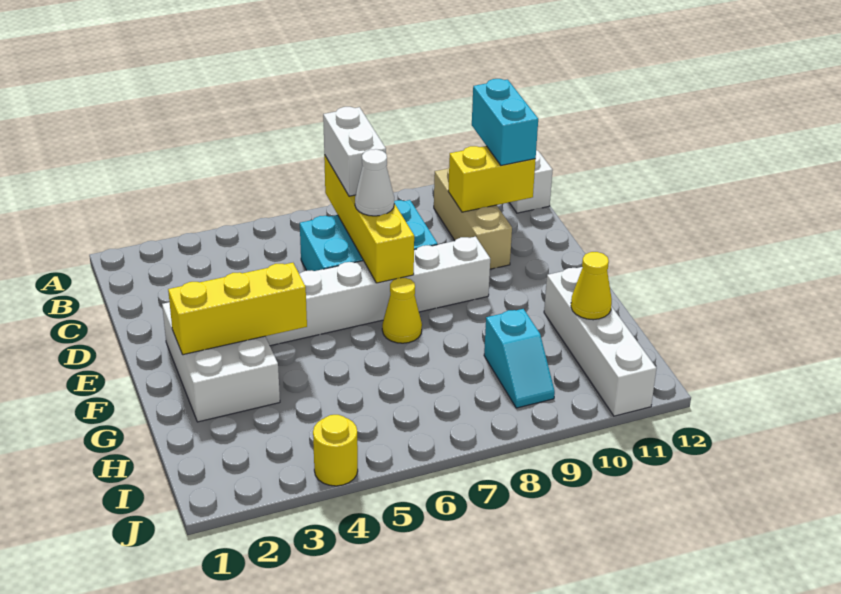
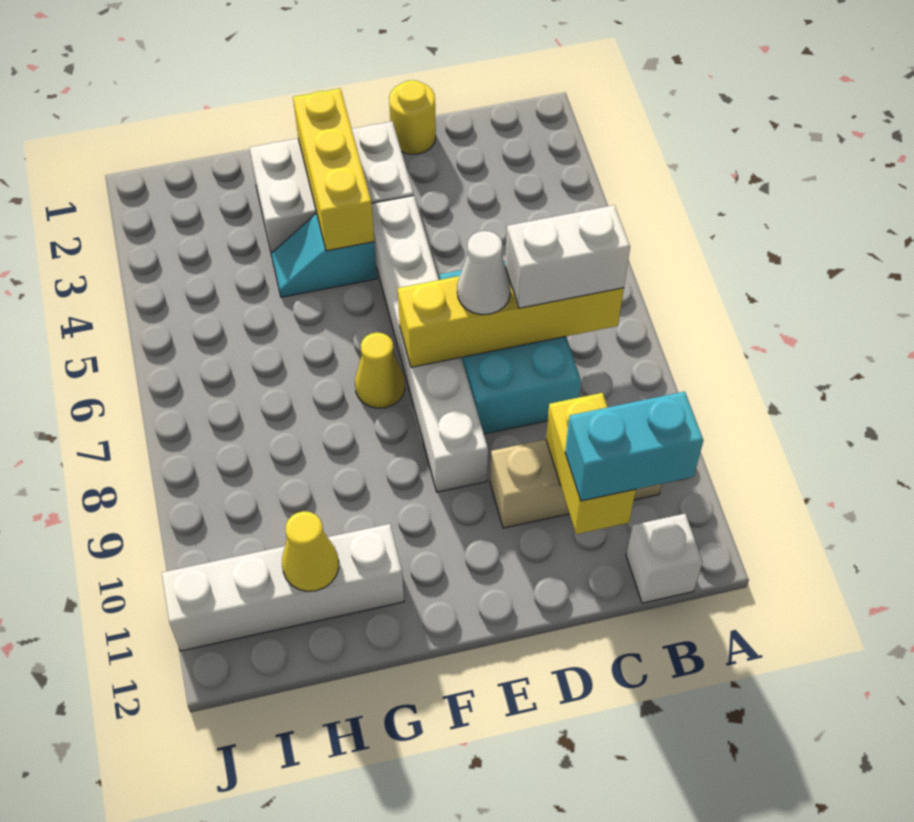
cyan slope H9:I9 level 1 top H -> cyan slope F4:G4 level 1 top F
yellow round brick J4 level 1 -> yellow round brick D1 level 1

